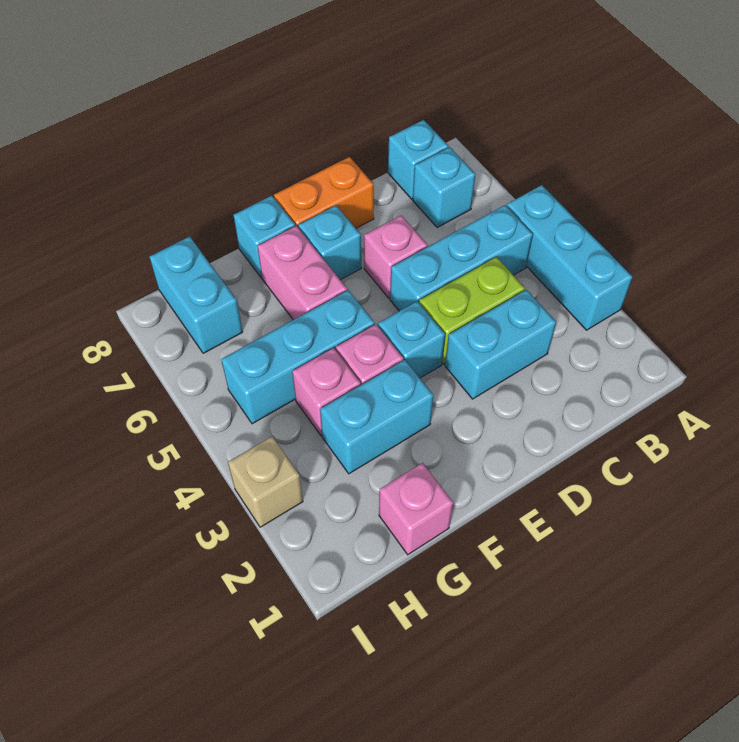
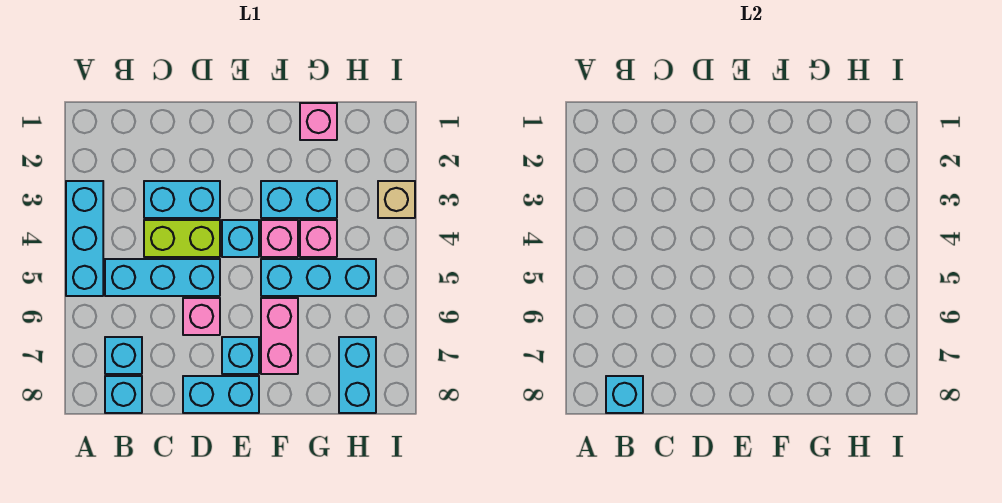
orange brick D8:E8 level 1 -> cyan brick D8:E8 level 1
cyan brick F8 level 1 -> cyan brick B8 level 2

